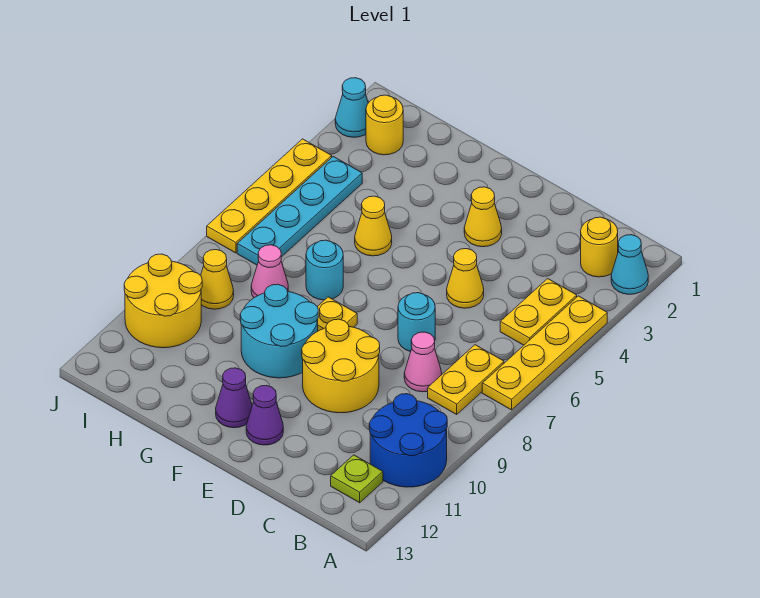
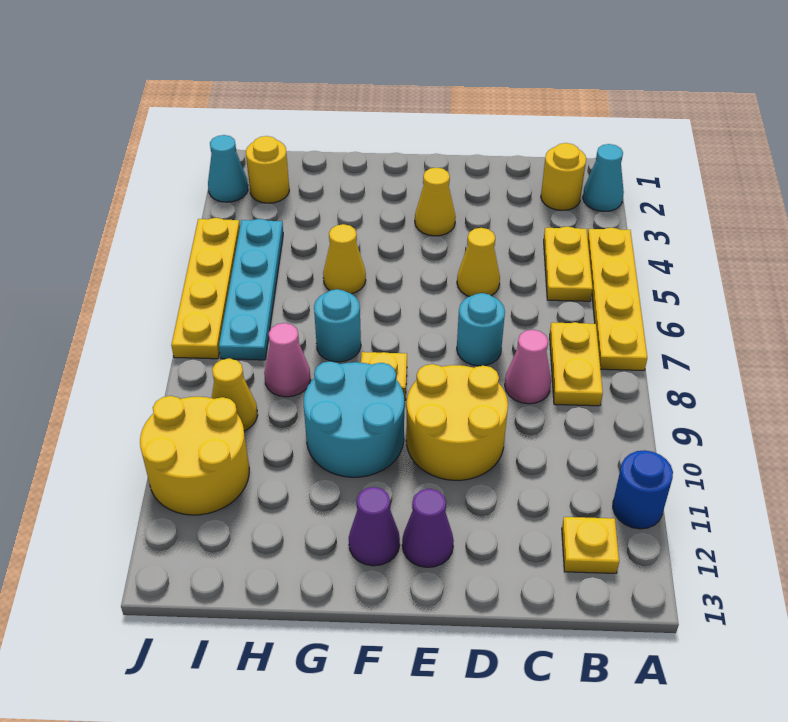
blue round brick A10:B11 level 1 -> blue round brick A11 level 1
lime plate B12 level 1 -> yellow plate B12 level 1

